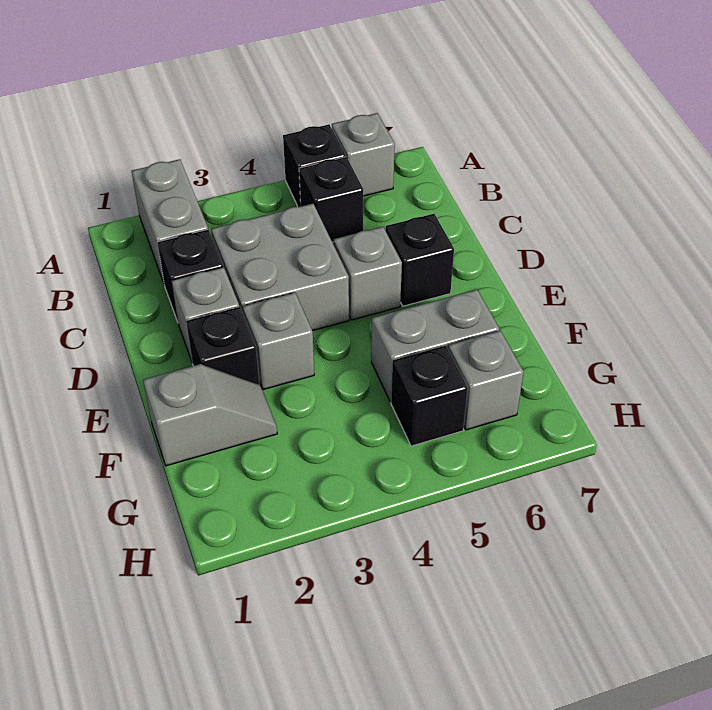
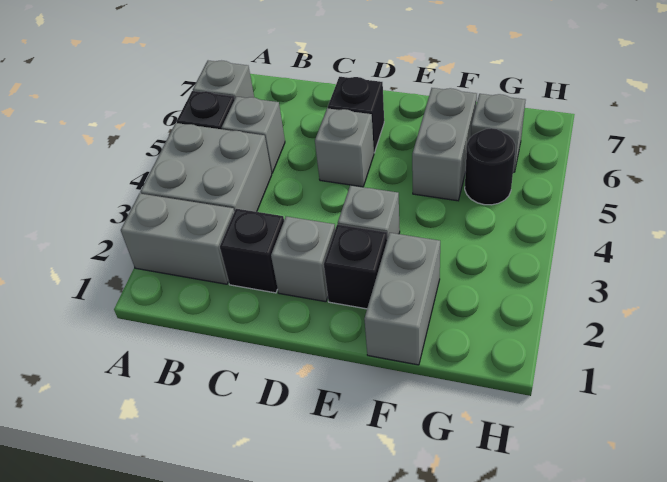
black brick B5 level 1 -> grey brick B5 level 1
grey brick C3:D4 level 1 -> grey brick A3:B4 level 1
grey slope F1:F2 level 1 top 1 -> grey brick F1:F2 level 1
black brick G5 level 1 -> black round brick G5 level 1

